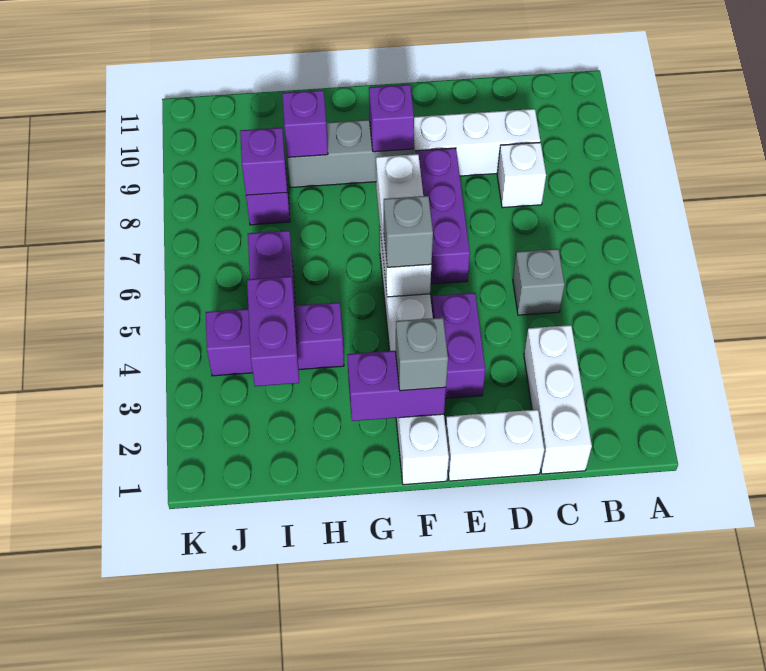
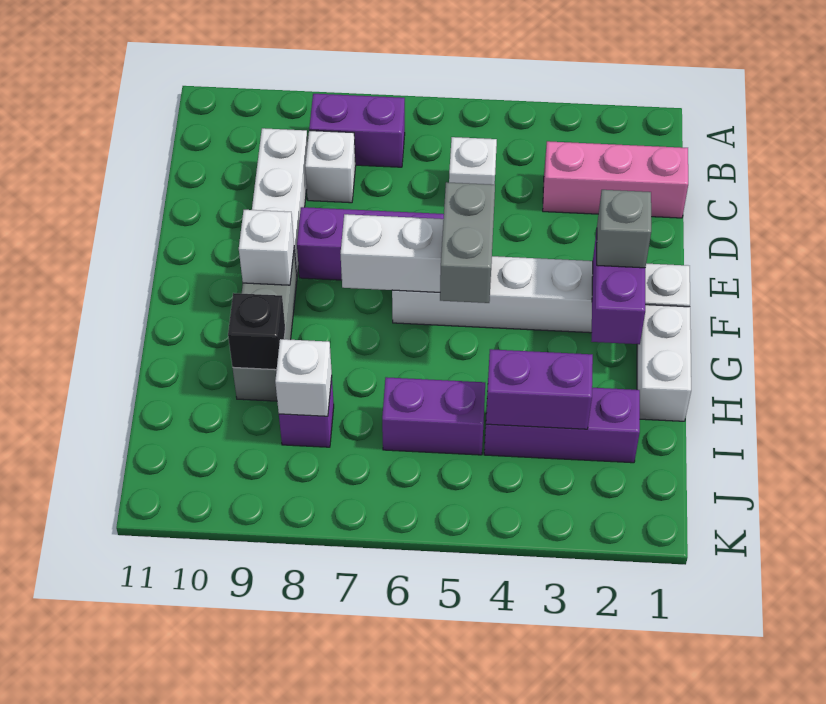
white brick C1:C3 level 1 -> pink brick C1:C3 level 1
grey brick C5 level 1 -> white brick C5 level 1
white brick D1:E1 level 1 -> white brick G1:H1 level 1
purple brick E3:E4 level 1 -> purple brick B7:B8 level 1
grey brick F5 level 3 -> grey brick F5:G5 level 3
purple brick F9 level 2 -> white brick F9 level 2
purple brick H4:J4 level 1 -> purple brick I2:I4 level 1
purple brick H9 level 2 -> black brick H9 level 2
purple brick I8 level 2 -> white brick I8 level 2

